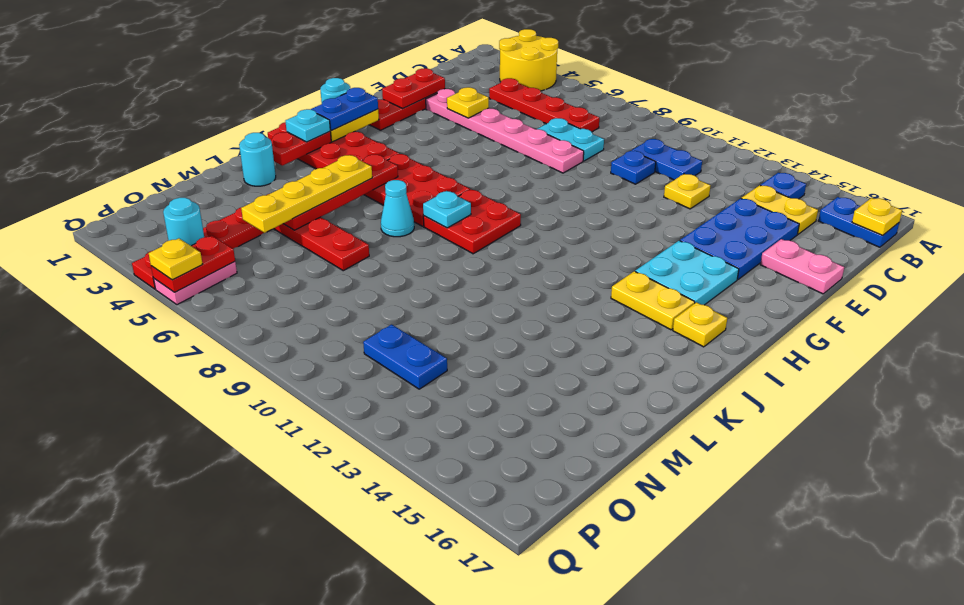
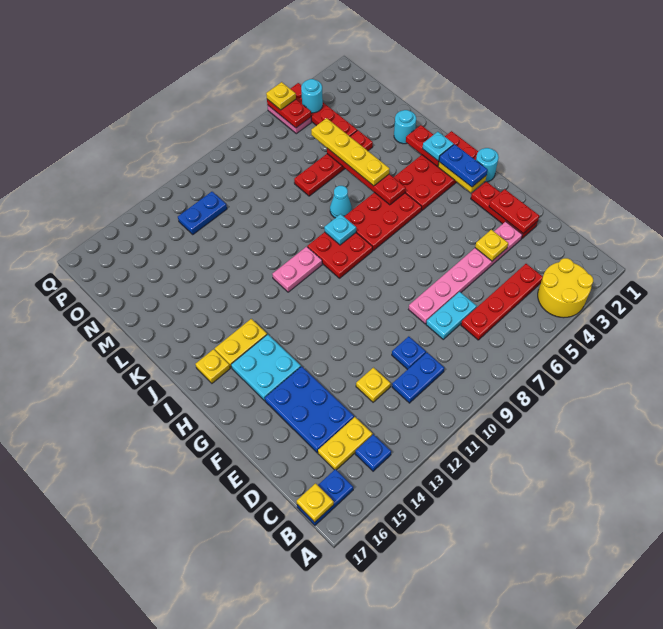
pink plate E16:E17 level 1 -> pink plate J10:J11 level 1

